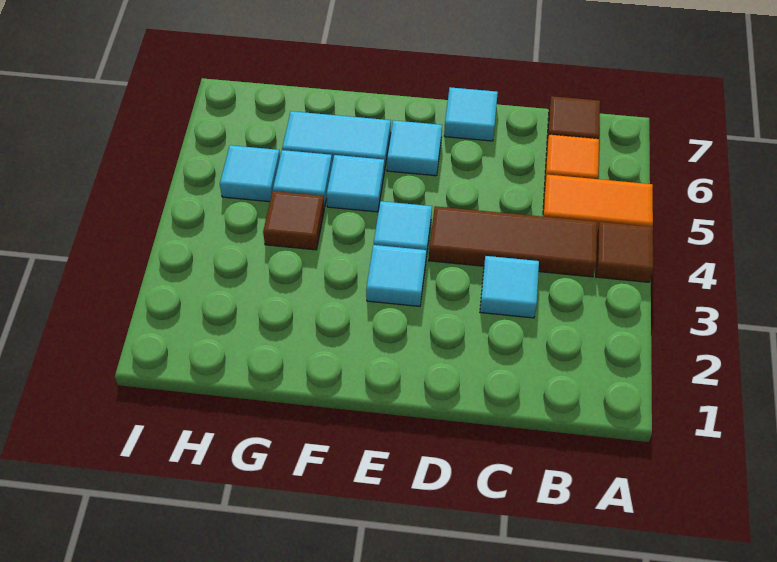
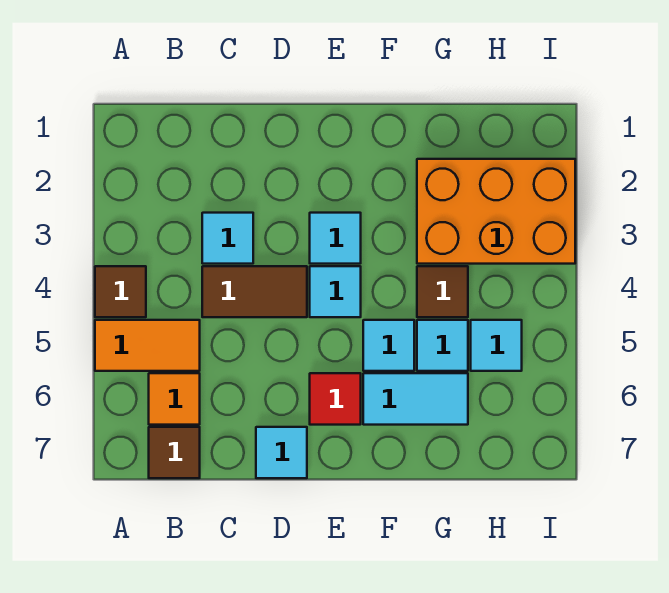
brown tile B4:D4 level 1 -> brown tile C4:D4 level 1
cyan tile E6 level 1 -> red tile E6 level 1
none -> orange brick G2:I3 level 1

